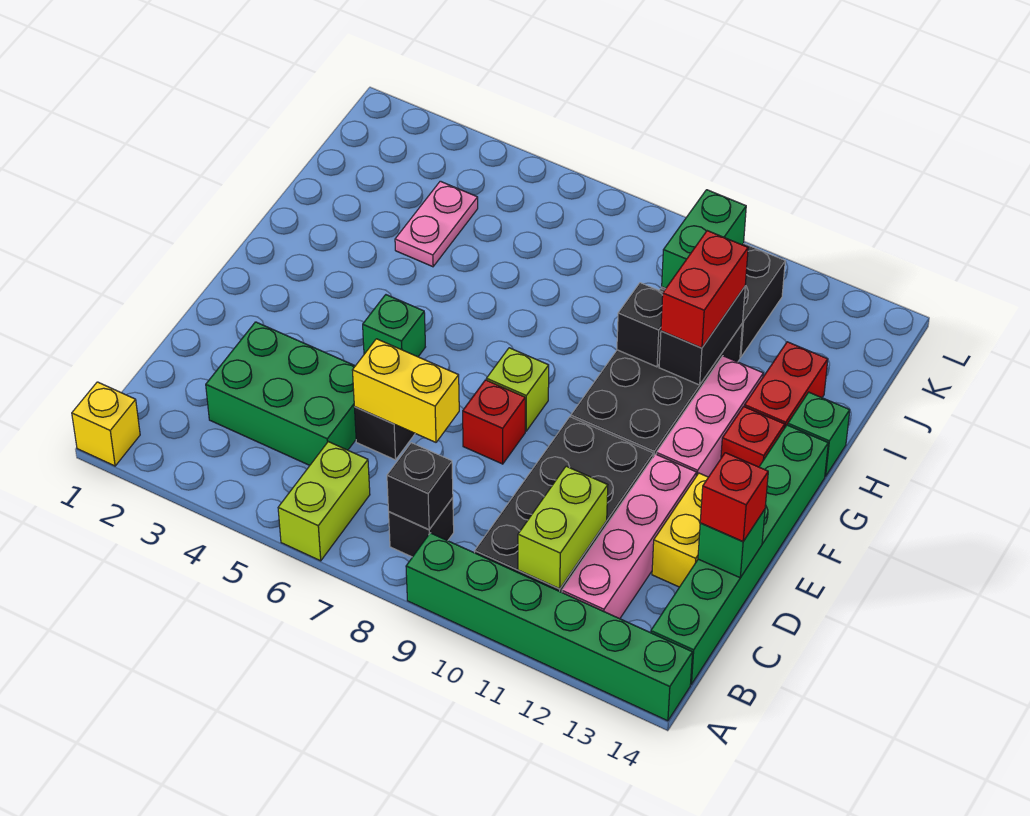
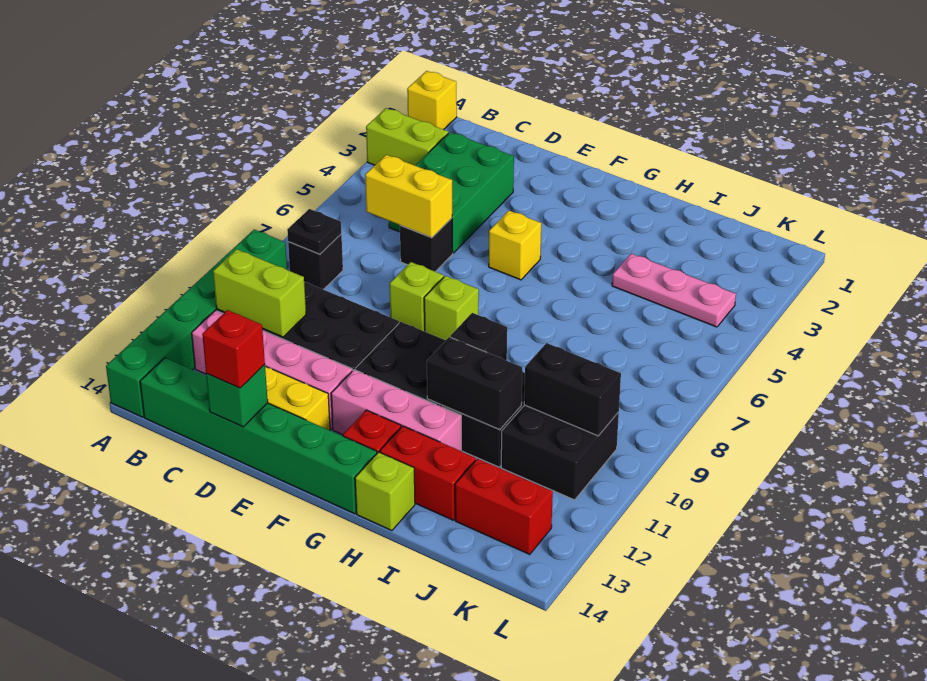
lime brick A6:B6 level 1 -> lime brick A3:B3 level 1
black brick B8 level 2 -> black plate B8 level 2
yellow brick D6:D7 level 2 -> yellow brick C6:D6 level 2
red brick E8 level 1 -> lime brick E8 level 1
green brick F5 level 1 -> yellow brick F5 level 1
red brick H11:I11 level 3 -> red brick J13:K13 level 1
green brick H14 level 1 -> lime brick H14 level 1
pink plate I4:J4 level 1 -> pink plate I4:K4 level 1
green brick J10:K10 level 2 -> black brick J10:K10 level 2

